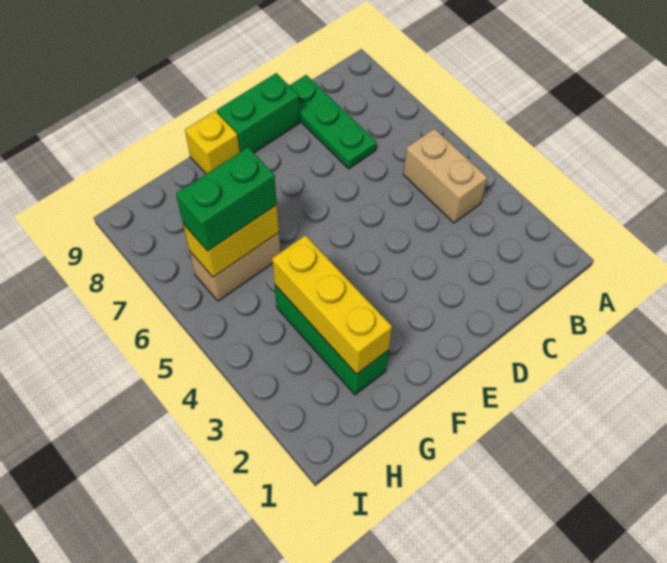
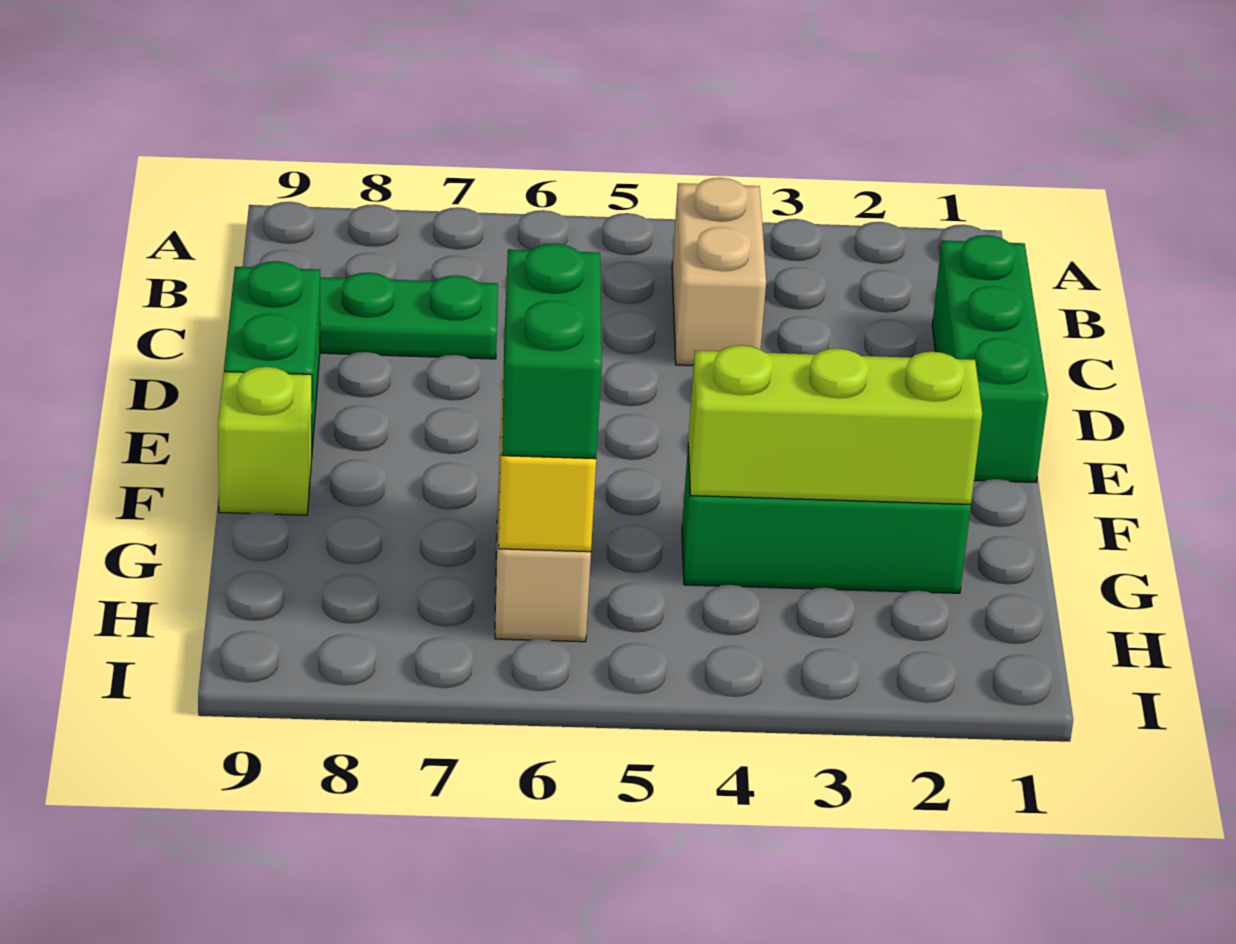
tan brick B4:B5 level 1 -> tan brick B4:C4 level 1
none -> green brick C1:E1 level 1
yellow brick F9 level 1 -> lime brick F9 level 1
yellow brick G2:G4 level 2 -> lime brick G2:G4 level 2

